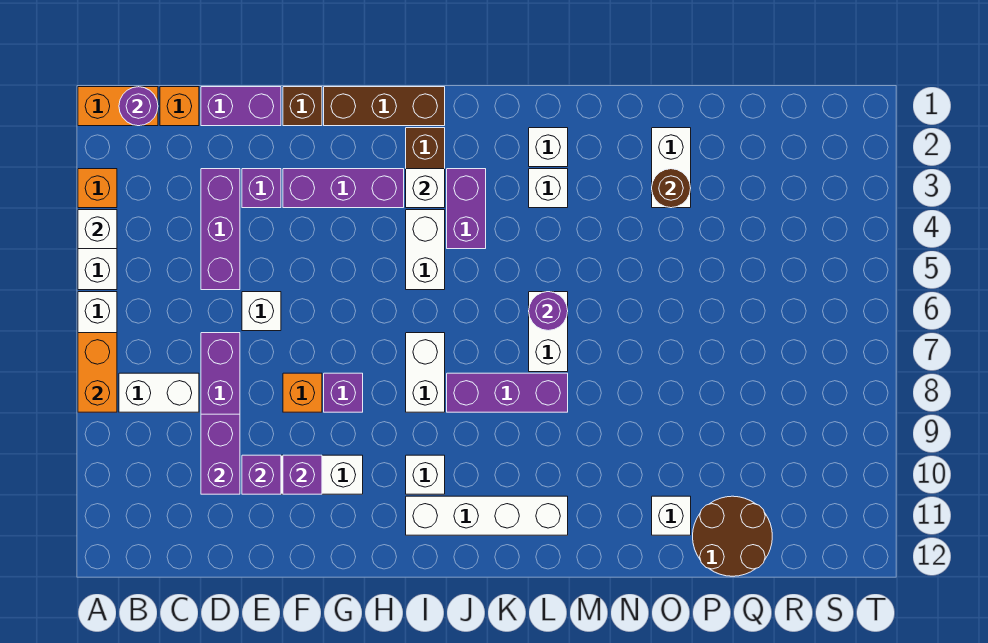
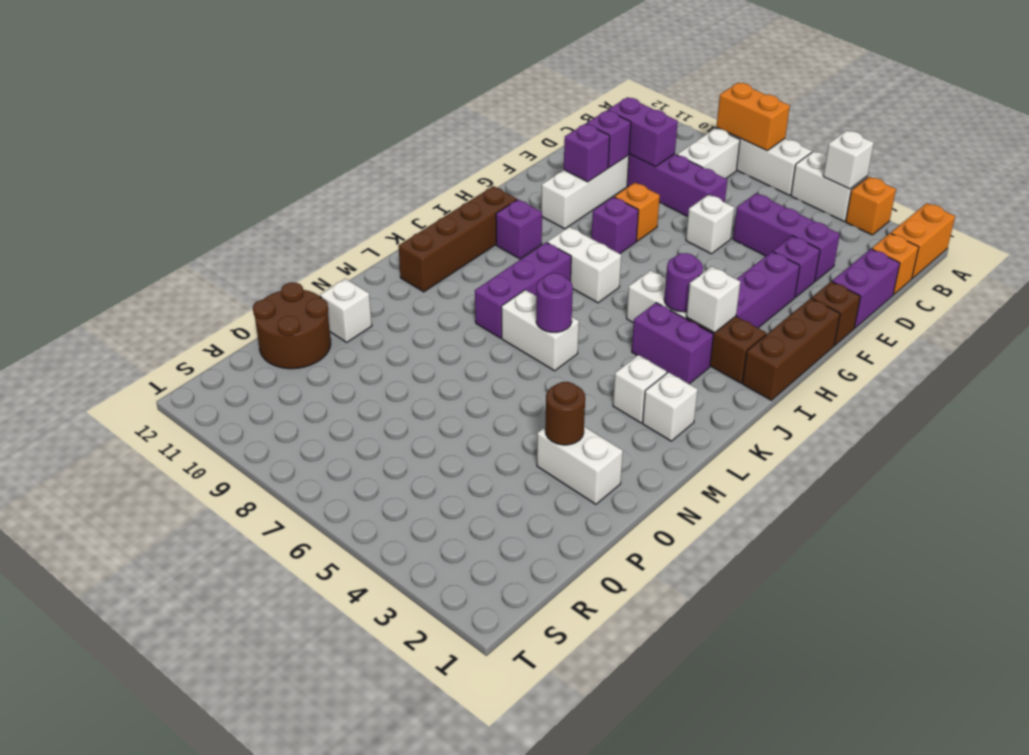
purple round brick B1 level 2 -> purple round brick I4 level 2
white brick I10 level 1 -> purple brick I10 level 1
white brick I11:L11 level 1 -> brown brick I11:L11 level 1

